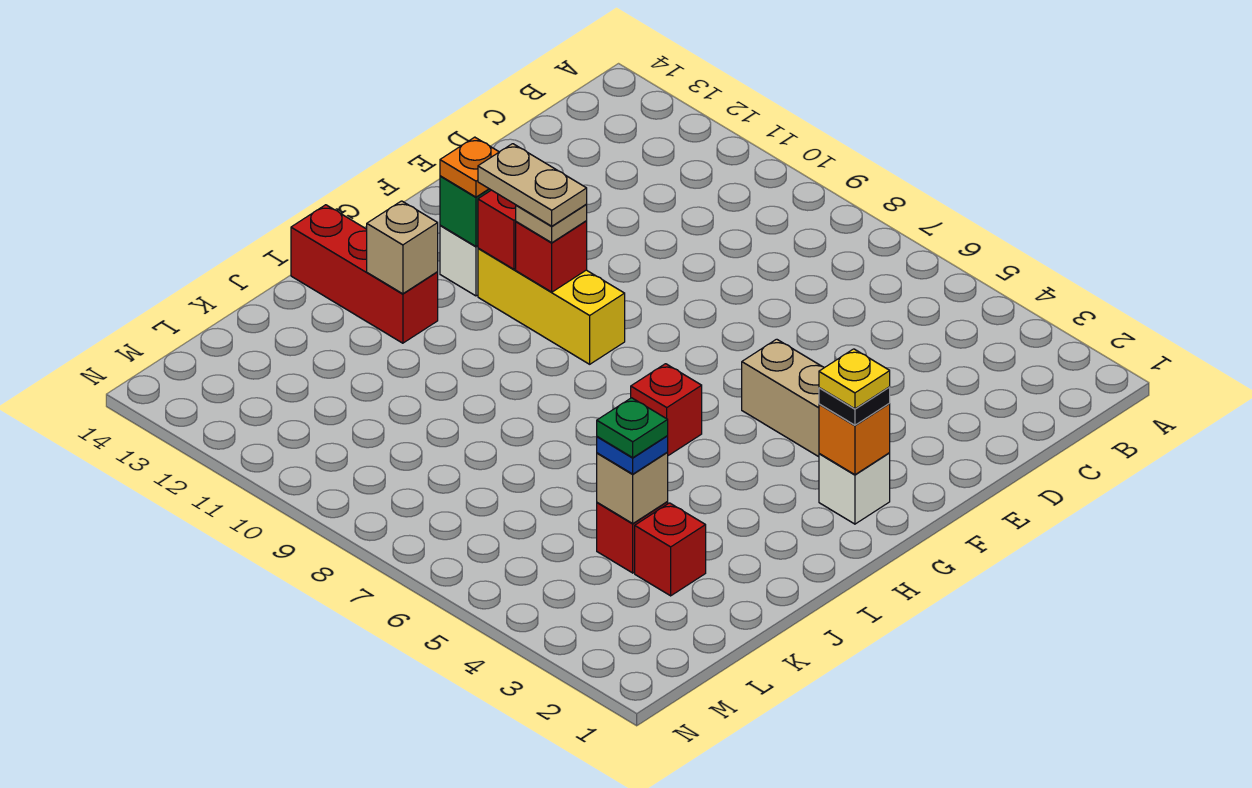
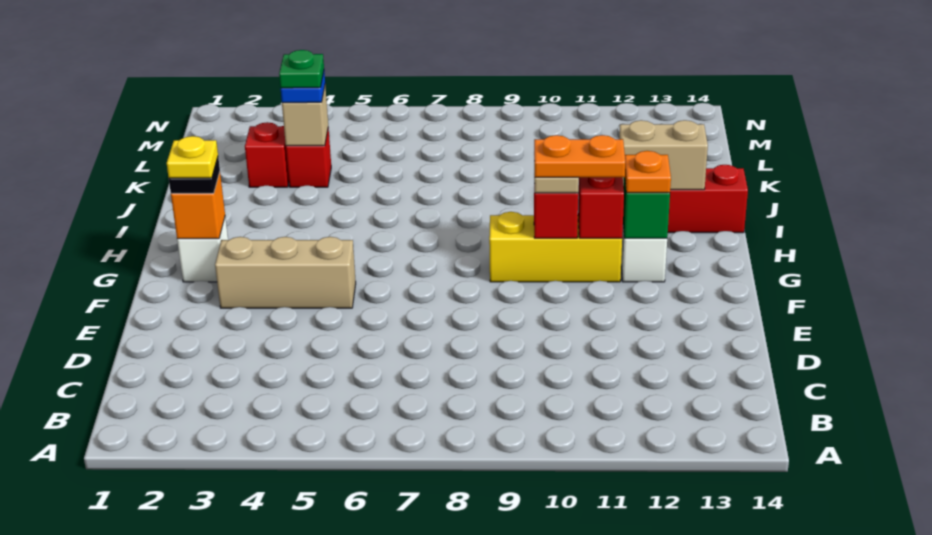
tan plate G10:G11 level 4 -> orange plate G10:G11 level 4
red brick H6 level 1 -> none
tan brick I12 level 2 -> tan brick I12:I13 level 2

